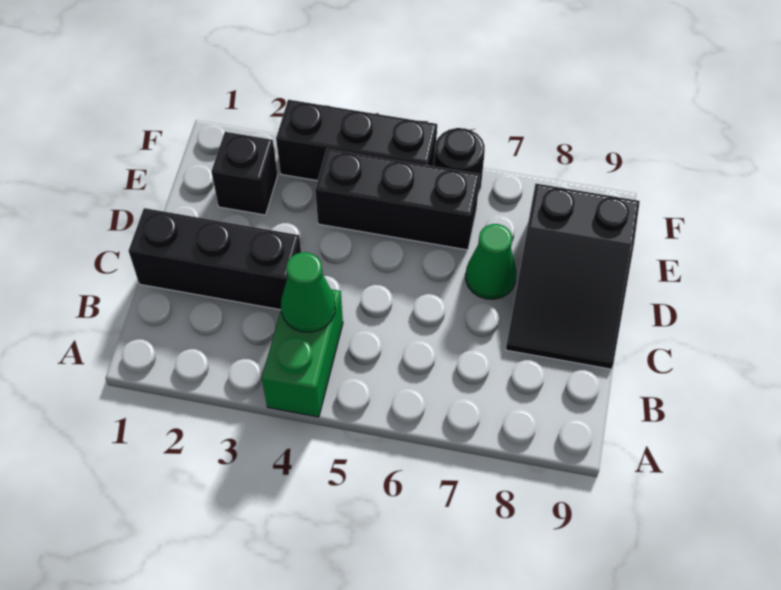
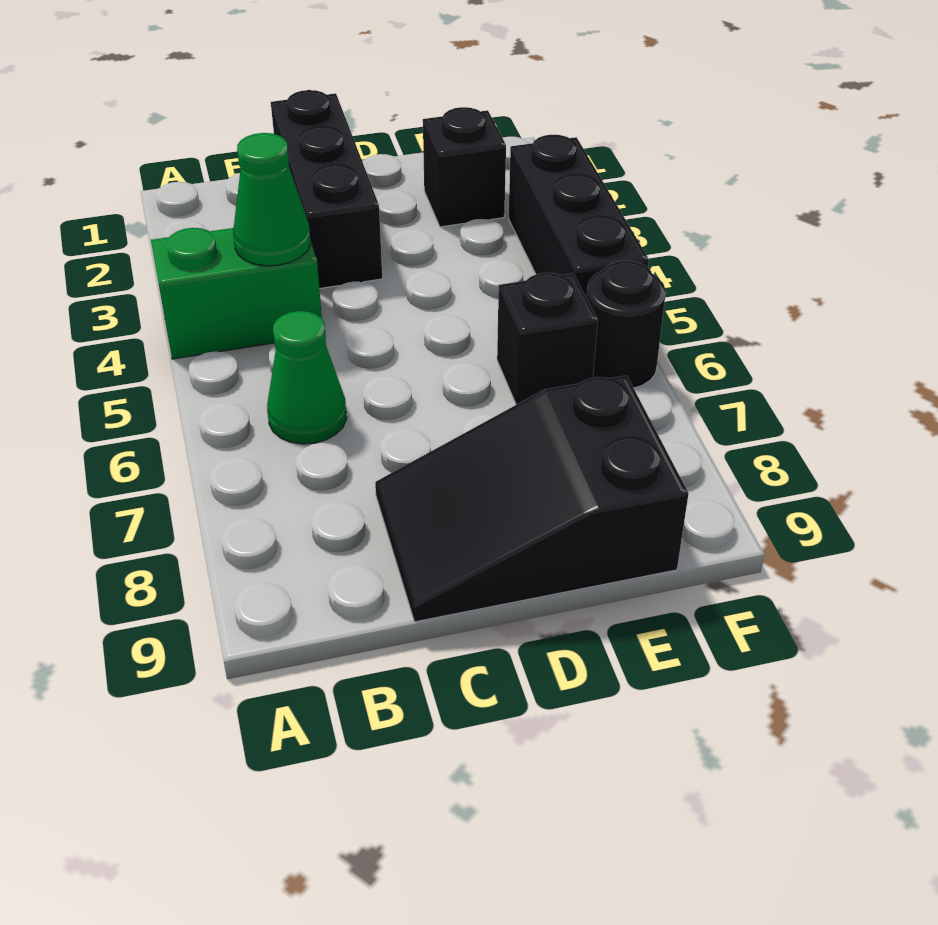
green cone D7 level 1 -> green cone B6 level 1
black brick E4:E6 level 1 -> black brick E6 level 1

